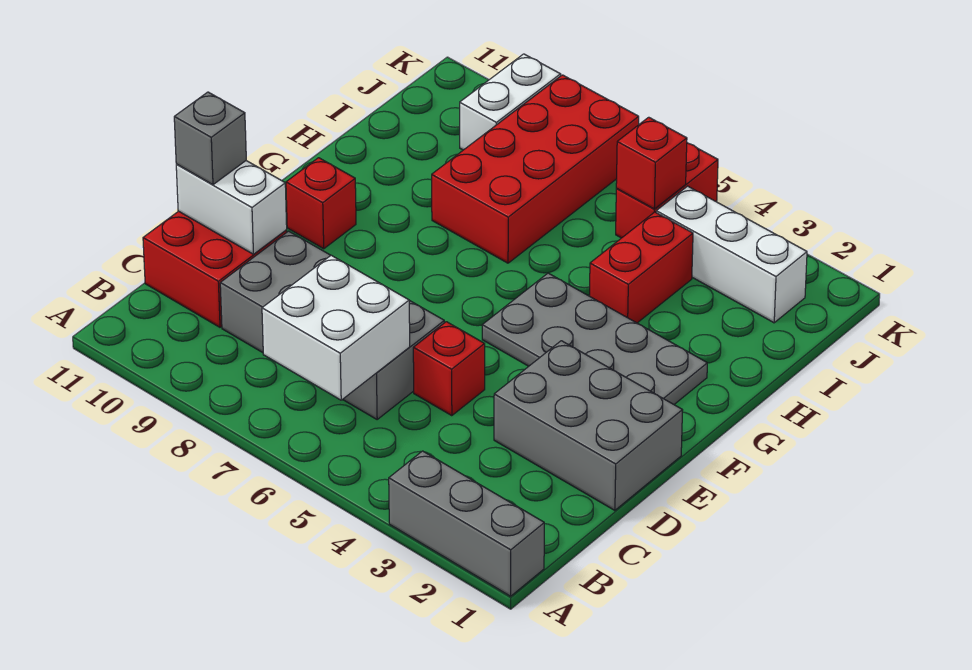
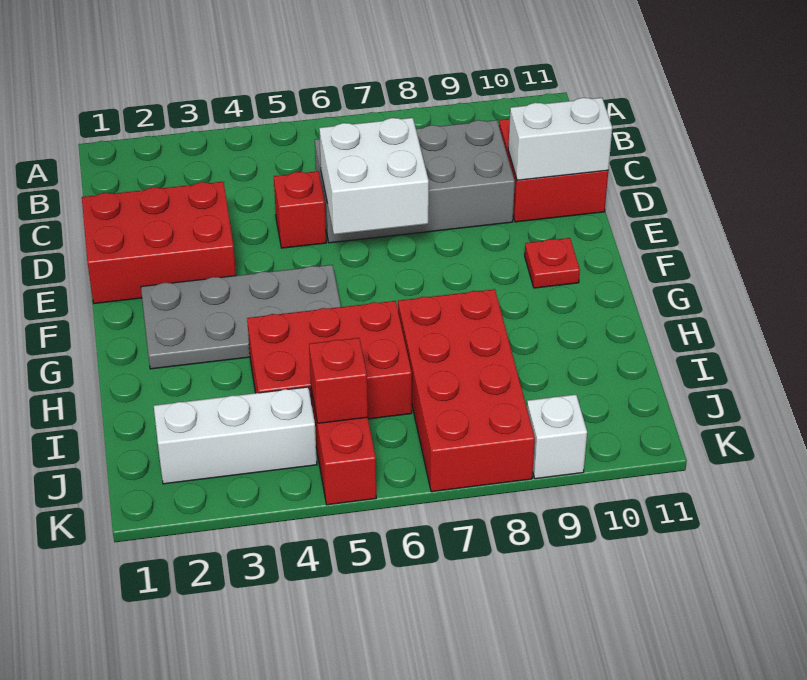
grey brick A1:A3 level 1 -> none
white brick B6:C7 level 2 -> white brick D6:E7 level 2
grey brick D1:E3 level 1 -> red brick D1:E3 level 1
grey brick D11 level 3 -> none
red brick F10 level 1 -> red plate F10 level 1
red brick H4:I4 level 1 -> red brick H4:I6 level 1
white brick J9:K9 level 1 -> white brick K9 level 1

